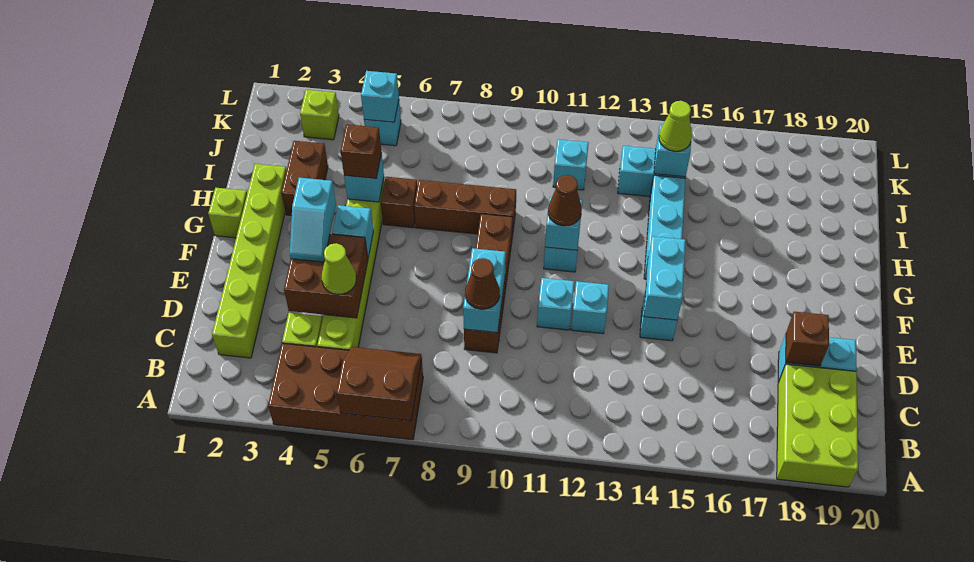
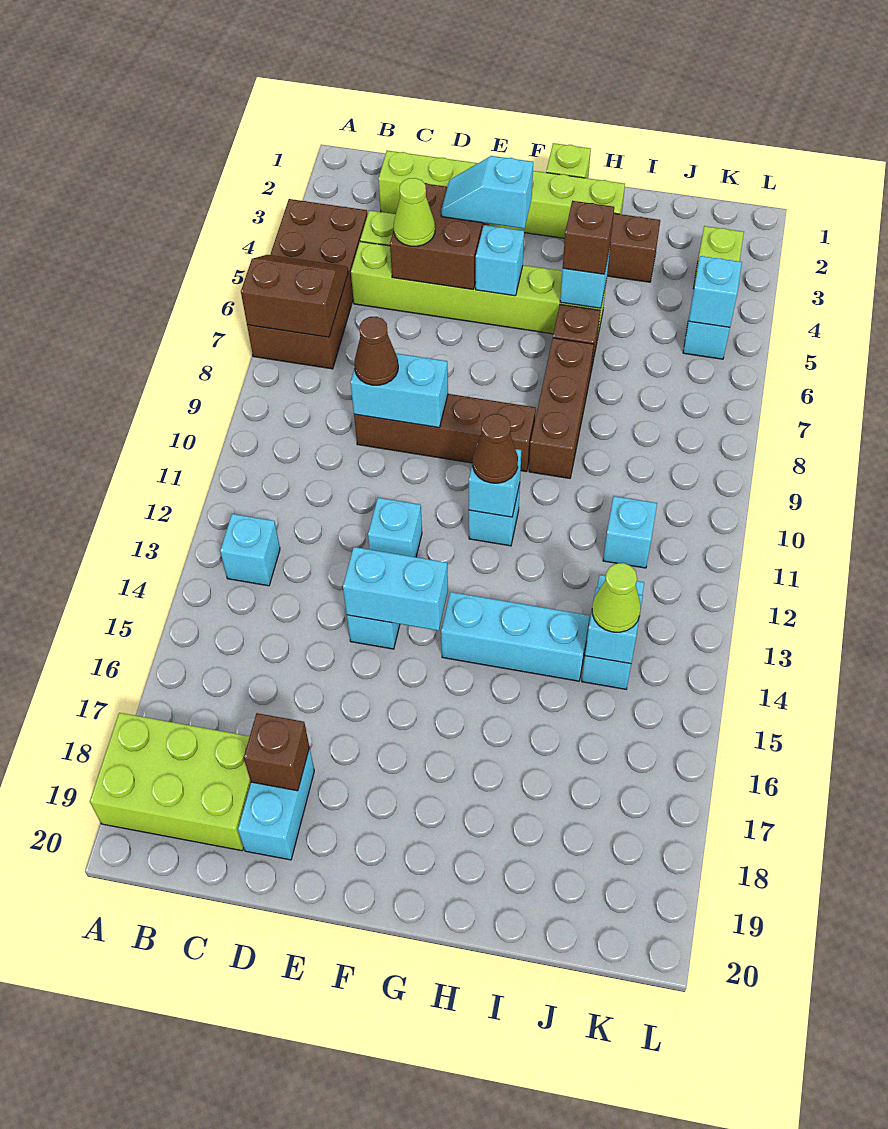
brown slope A6:B7 level 2 top A -> brown slope A6:B7 level 2 top 7
cyan brick E11 level 1 -> cyan brick B13 level 1

